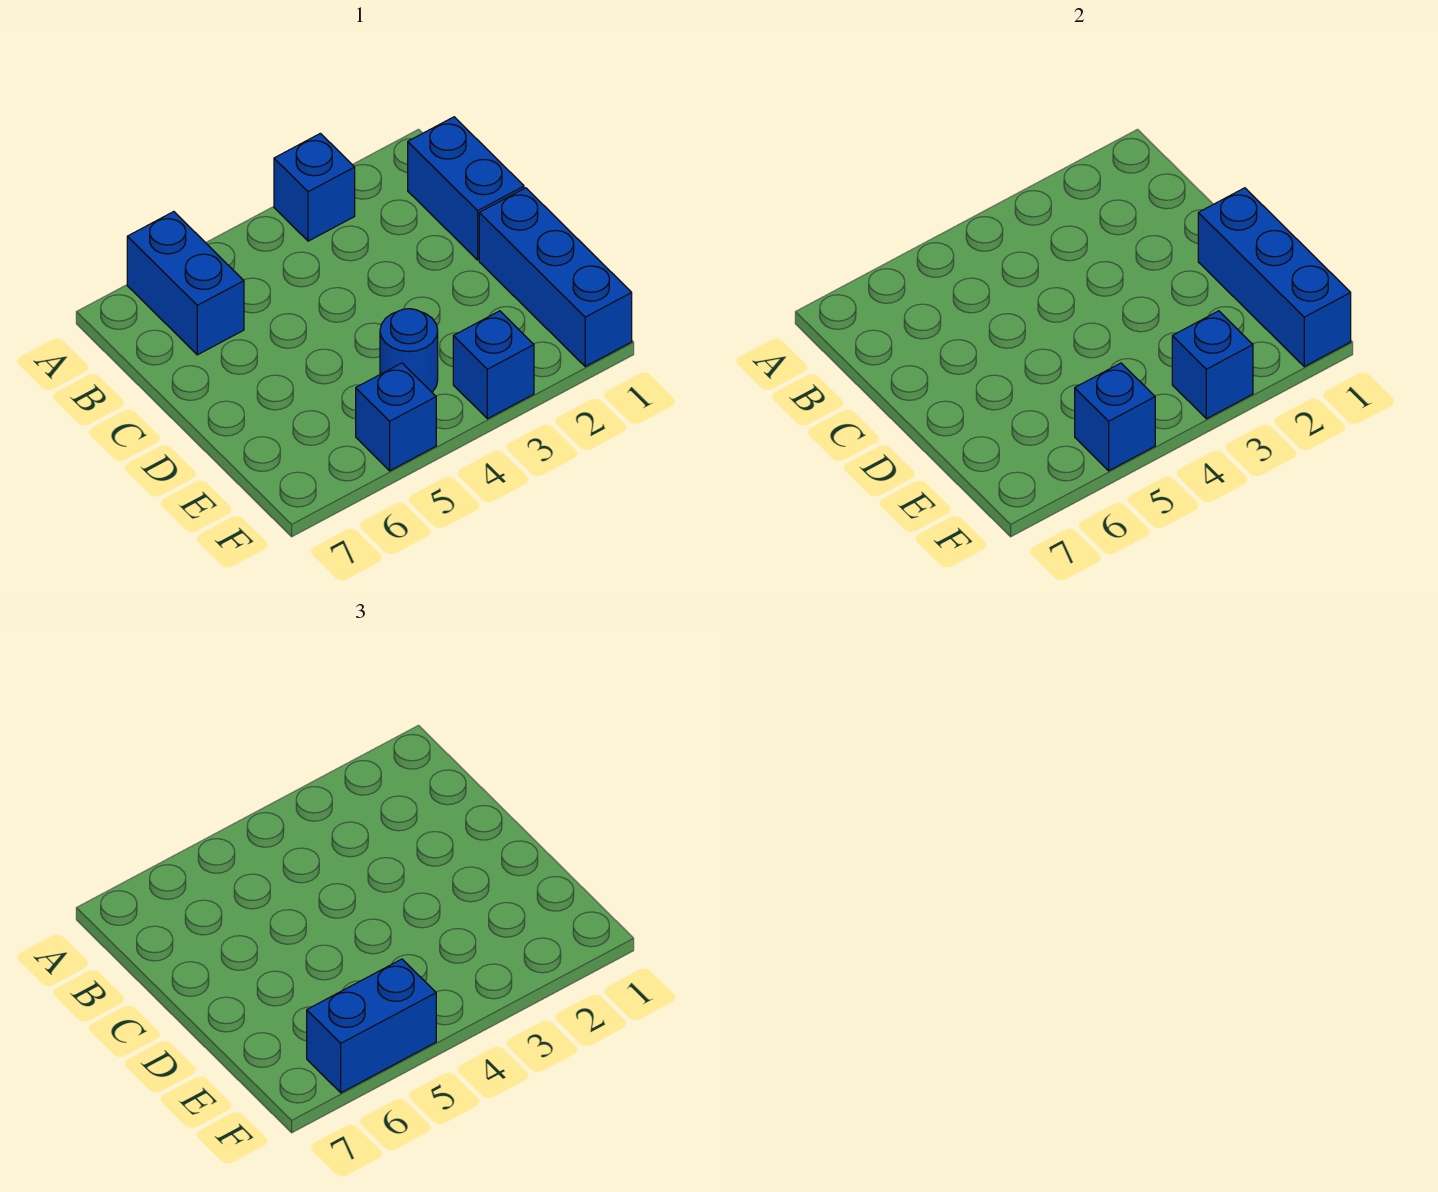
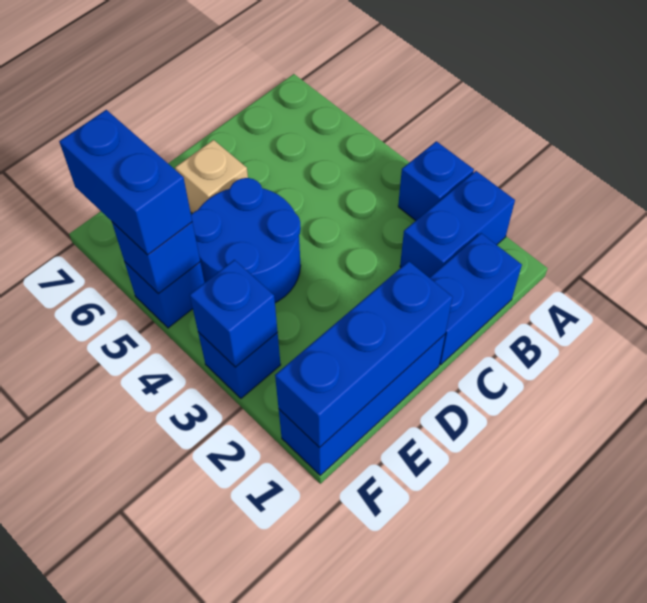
blue brick A6:B6 level 1 -> blue brick A2:B2 level 1
none -> tan brick D6 level 1
blue round brick E4 level 1 -> blue round brick D4:E5 level 1

